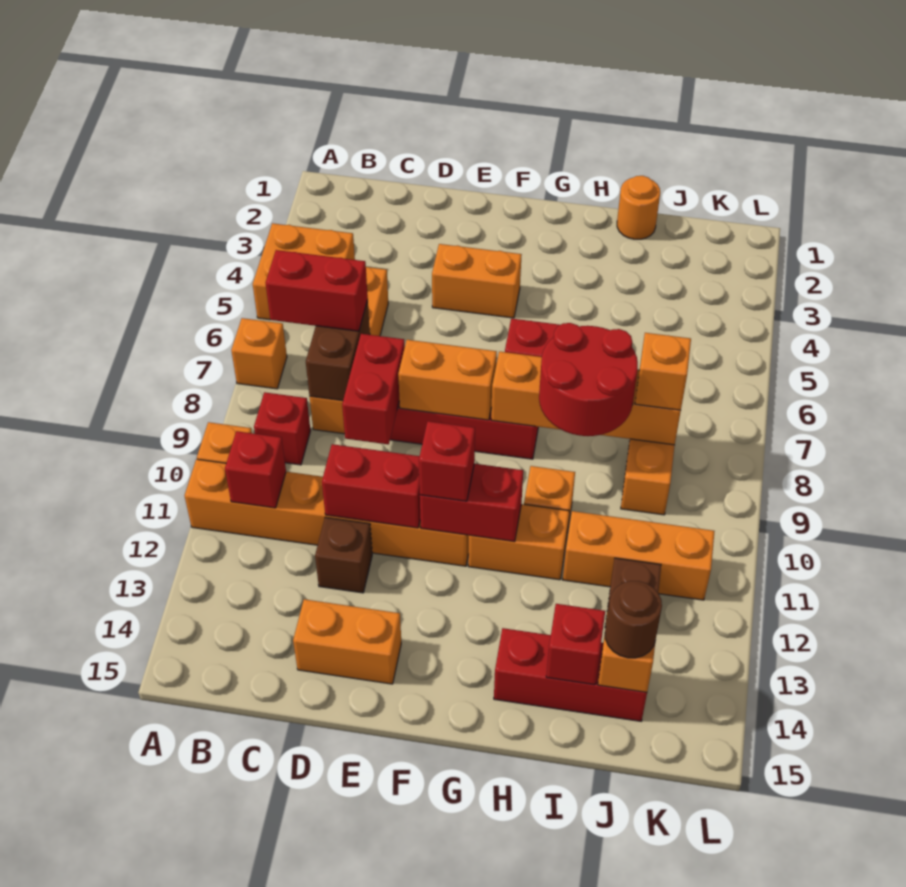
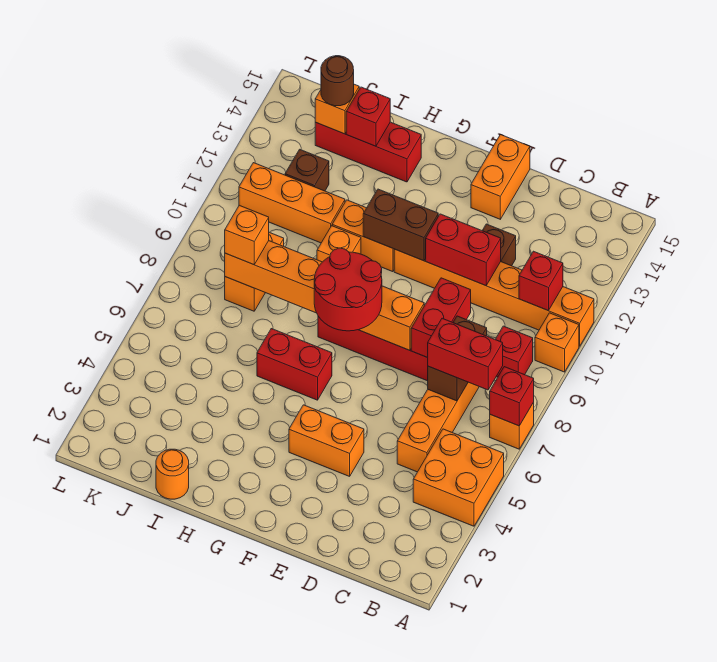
orange brick D14:E14 level 1 -> orange brick E14:E15 level 1
red brick F11:G11 level 2 -> brown brick F11:G11 level 2
red brick F11 level 3 -> red brick A7 level 2
red round brick H8:I9 level 3 -> red round brick F7:G8 level 3

